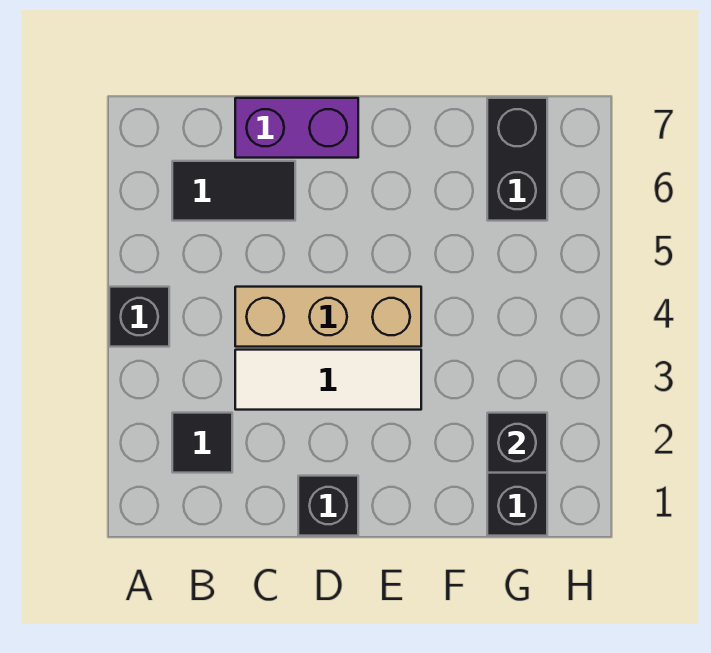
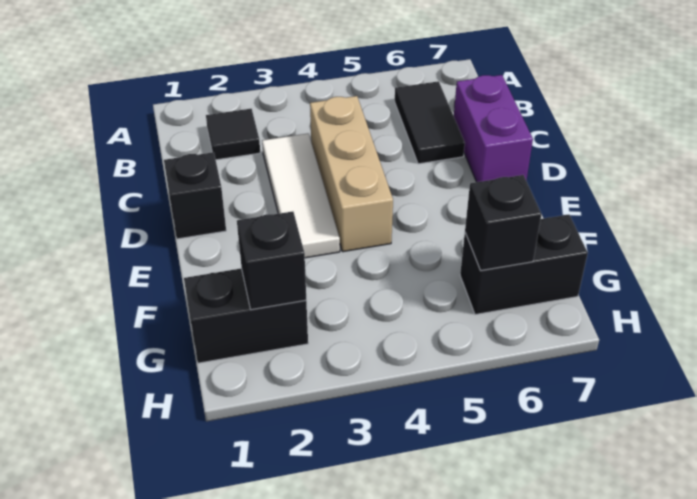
black brick A4 level 1 -> black brick G6 level 2

